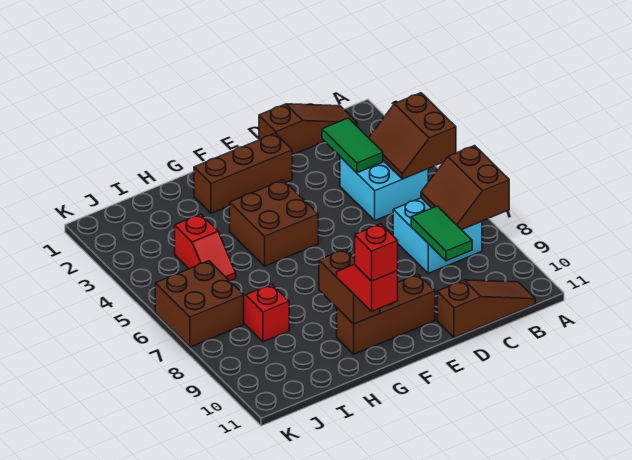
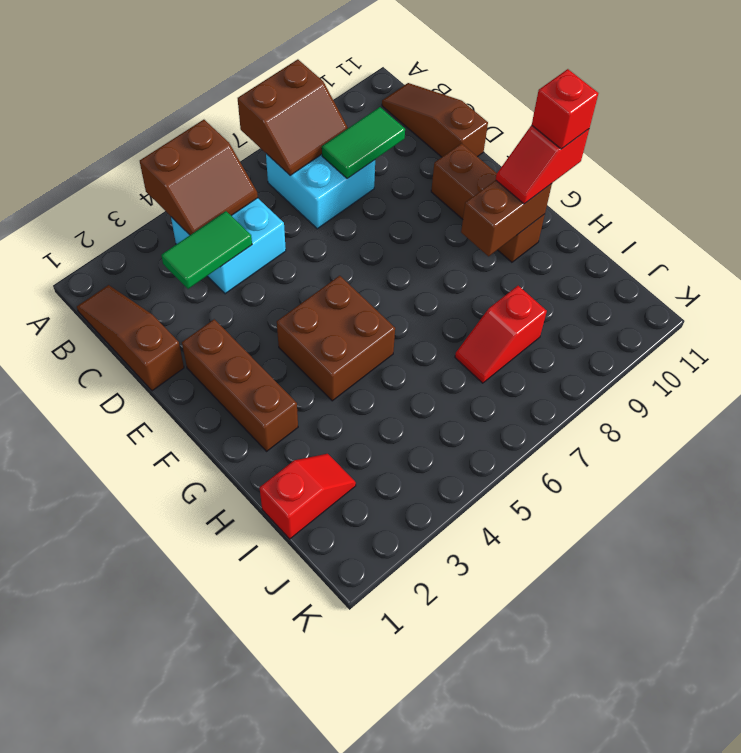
red slope I4:I5 level 1 top 4 -> red slope I1:I2 level 1 top 1
brown brick J6:K7 level 1 -> none

